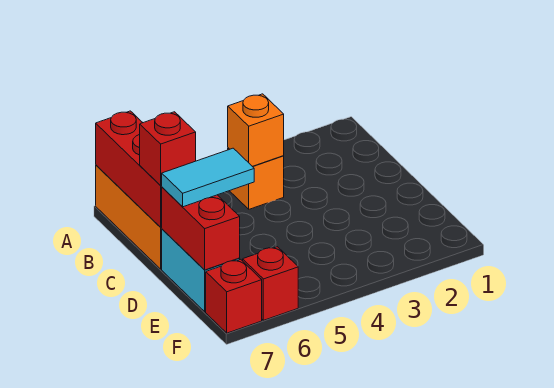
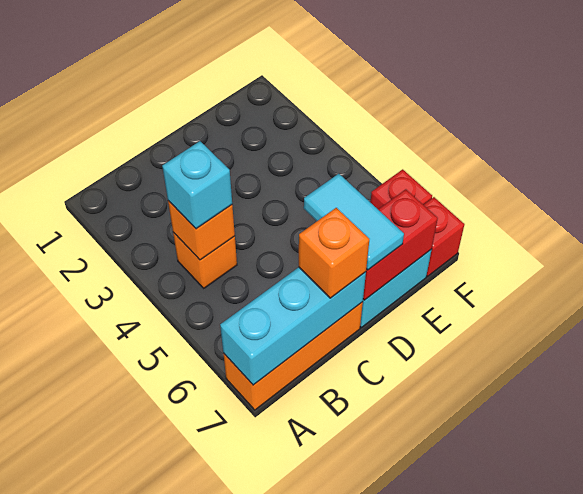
red brick A7:C7 level 2 -> cyan brick A7:C7 level 2
none -> cyan brick B4 level 3
red brick C7 level 3 -> orange brick C7 level 3

